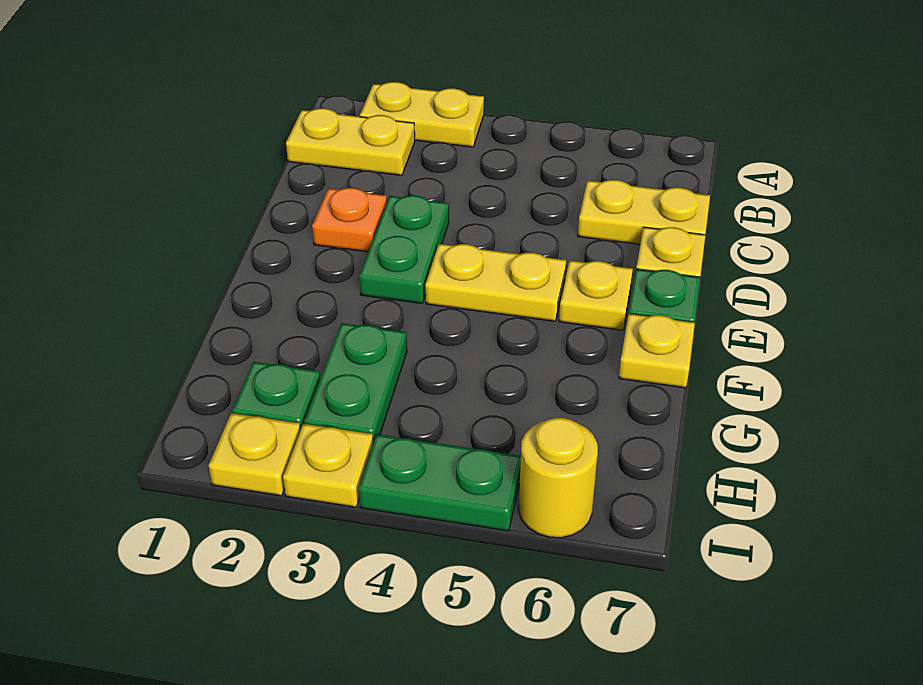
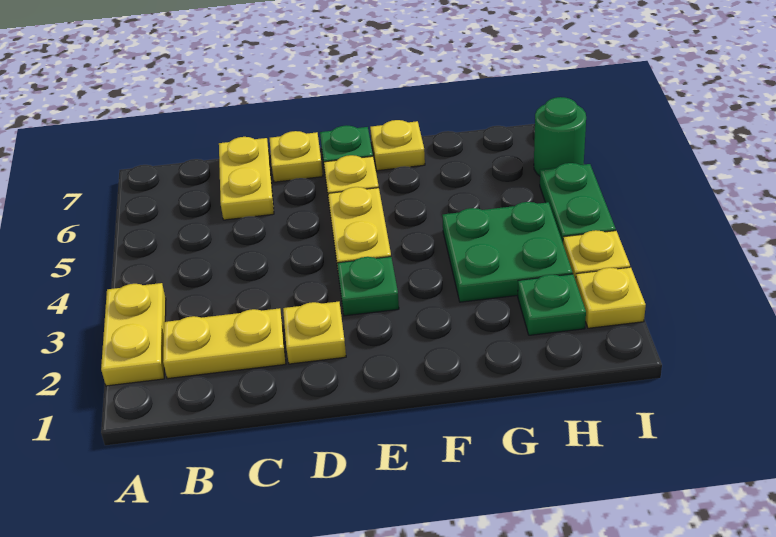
yellow plate B1:B2 level 1 -> yellow plate B2:C2 level 1
orange plate D2 level 1 -> yellow plate D2 level 1
green plate D3:E3 level 1 -> green plate E3 level 1
green plate G3:H3 level 1 -> green plate G3:H4 level 1
yellow round brick I6 level 1 -> green round brick I6 level 1

